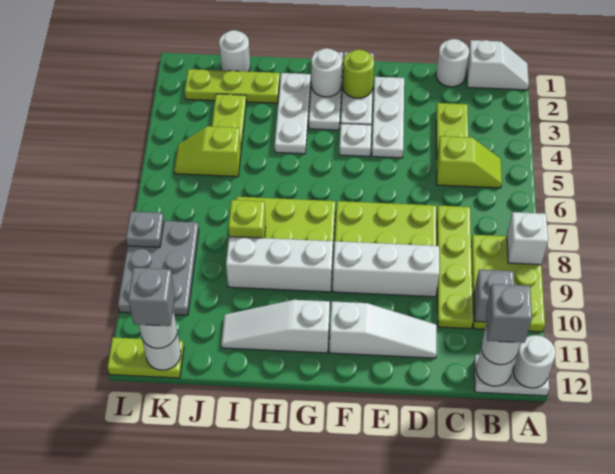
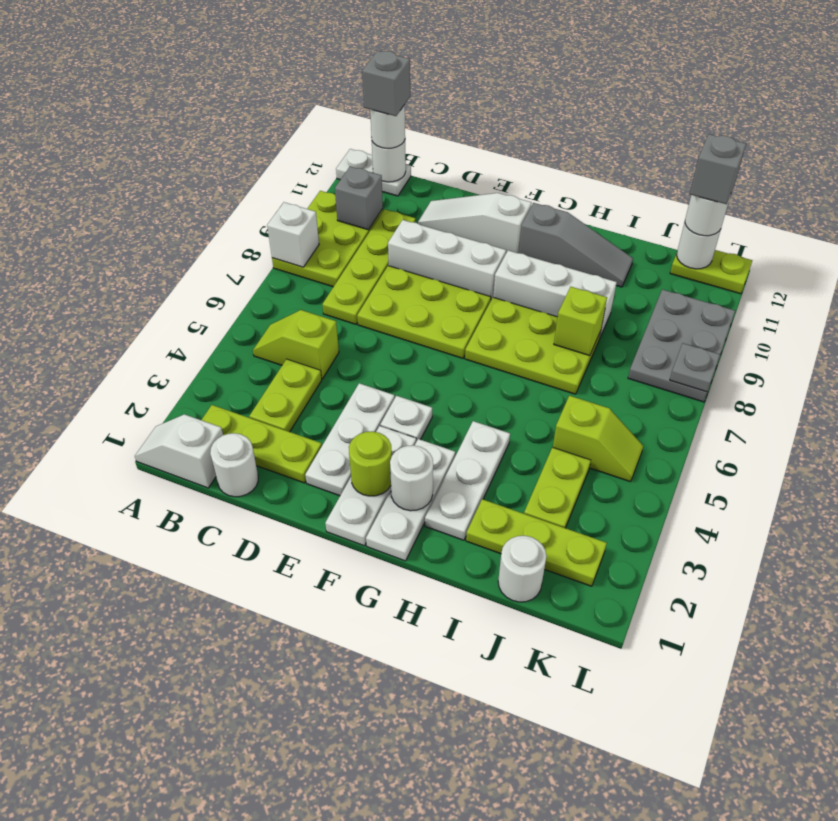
white round brick A12 level 2 -> none
none -> lime plate B2:D2 level 1
white slope G11:I11 level 1 top G -> grey slope G11:I11 level 1 top G

